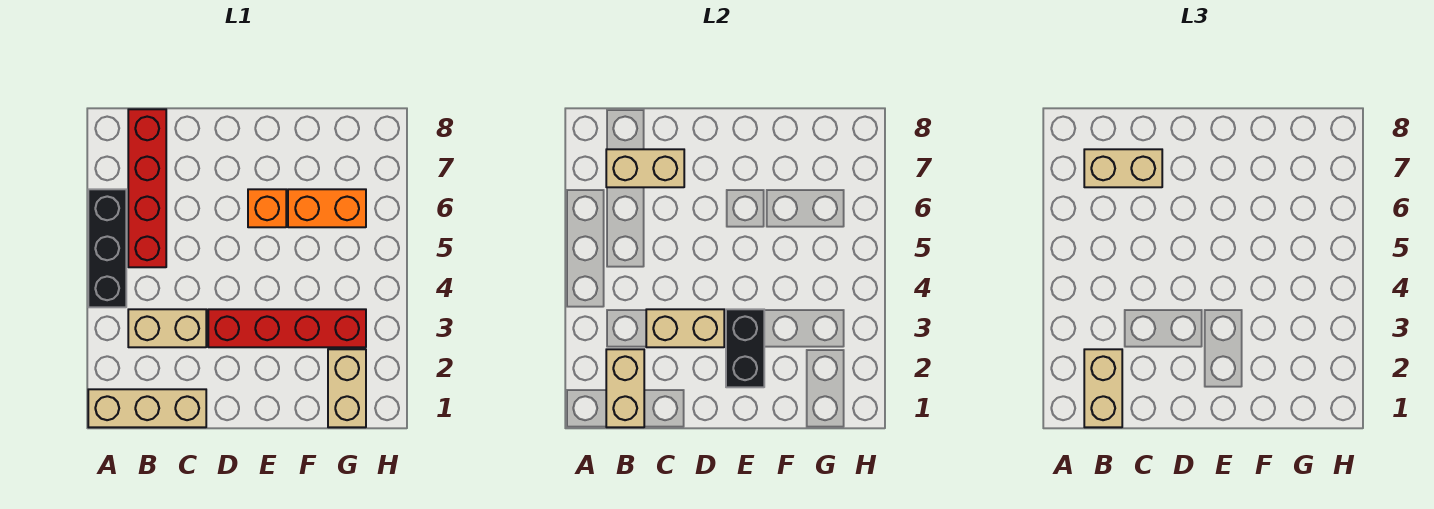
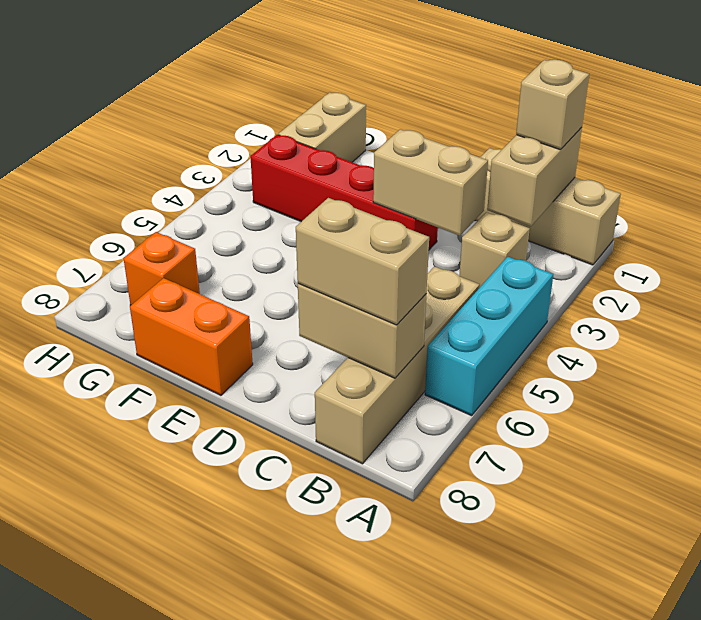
black brick A4:A6 level 1 -> cyan brick A4:A6 level 1
tan brick B1:B2 level 3 -> tan brick B1 level 3
tan brick B3:C3 level 1 -> tan brick B3 level 1
red brick B5:B8 level 1 -> tan brick B5:B8 level 1
black brick E2:E3 level 2 -> none
orange brick E6 level 1 -> orange brick G7 level 1
orange brick F6:G6 level 1 -> orange brick E8:F8 level 1

